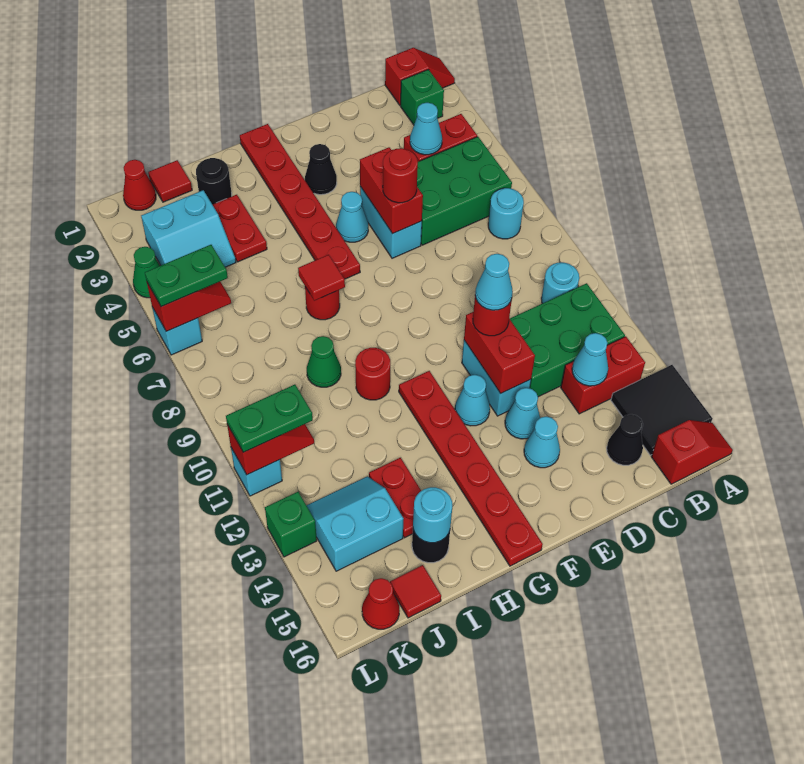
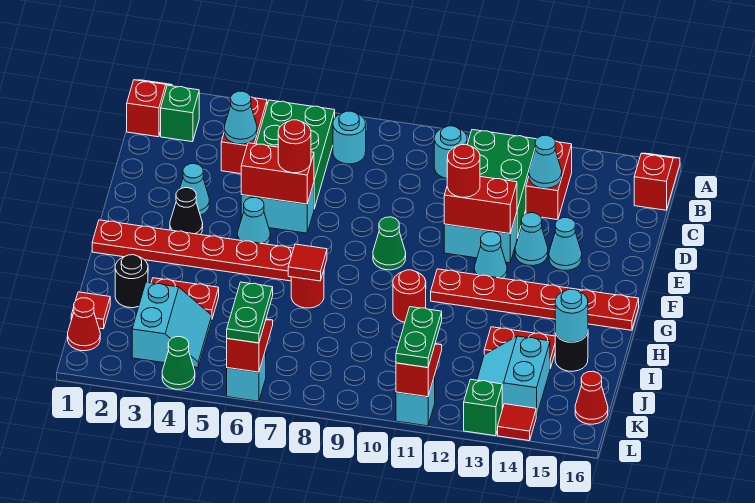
black tile A14:B15 level 1 -> none
black cone C15 level 1 -> none
cyan cone E11 level 4 -> cyan cone E3 level 1
green cone I9 level 1 -> green cone F9 level 1
red tile J16 level 1 -> red tile L14 level 1

